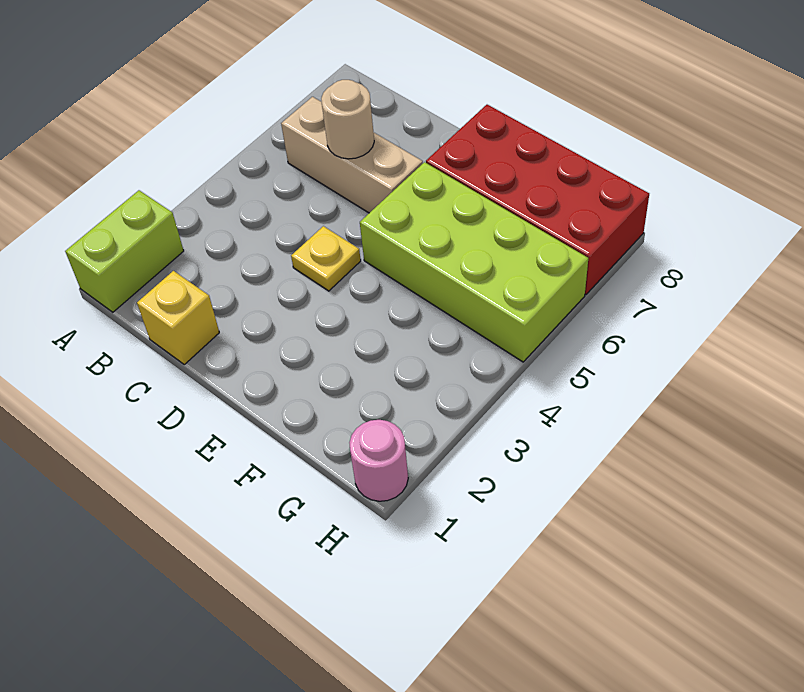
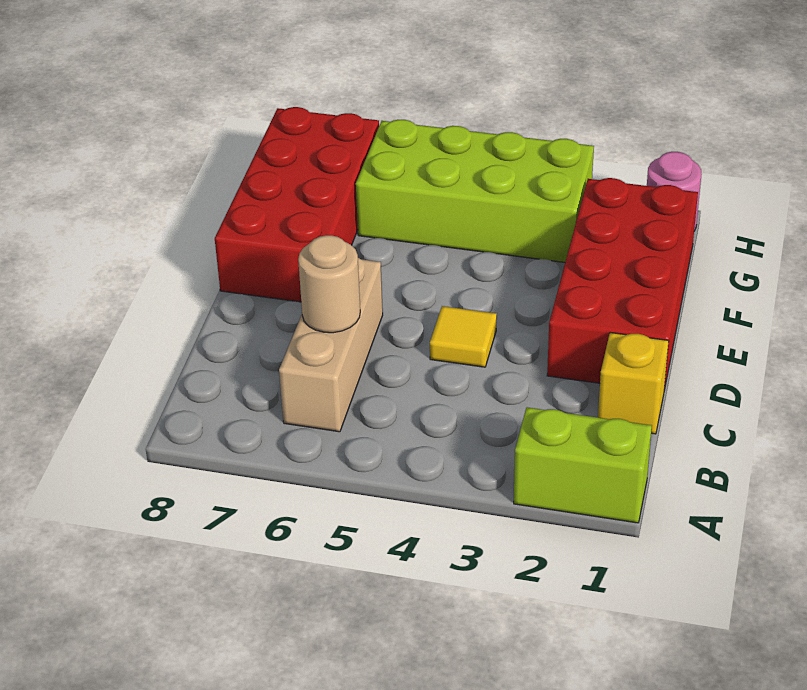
none -> red brick D1:G2 level 1
yellow plate D4 level 1 -> yellow tile D4 level 1
lime brick E5:H6 level 1 -> lime brick G3:H6 level 1

